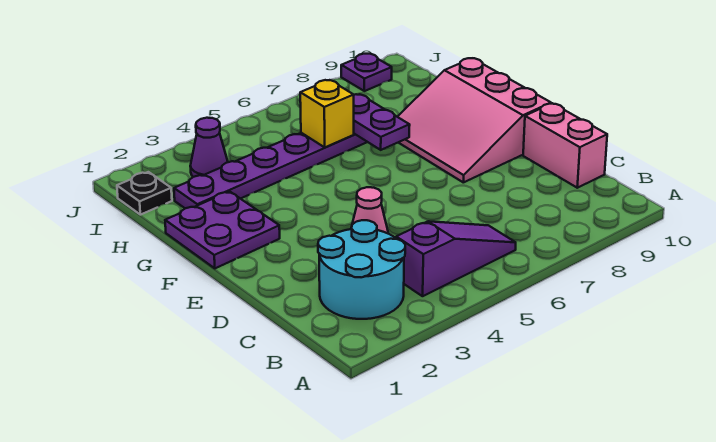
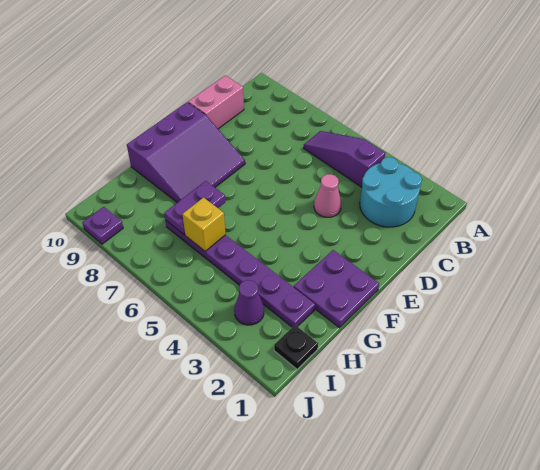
pink slope E8:G10 level 1 top 10 -> purple slope E8:G10 level 1 top 10

